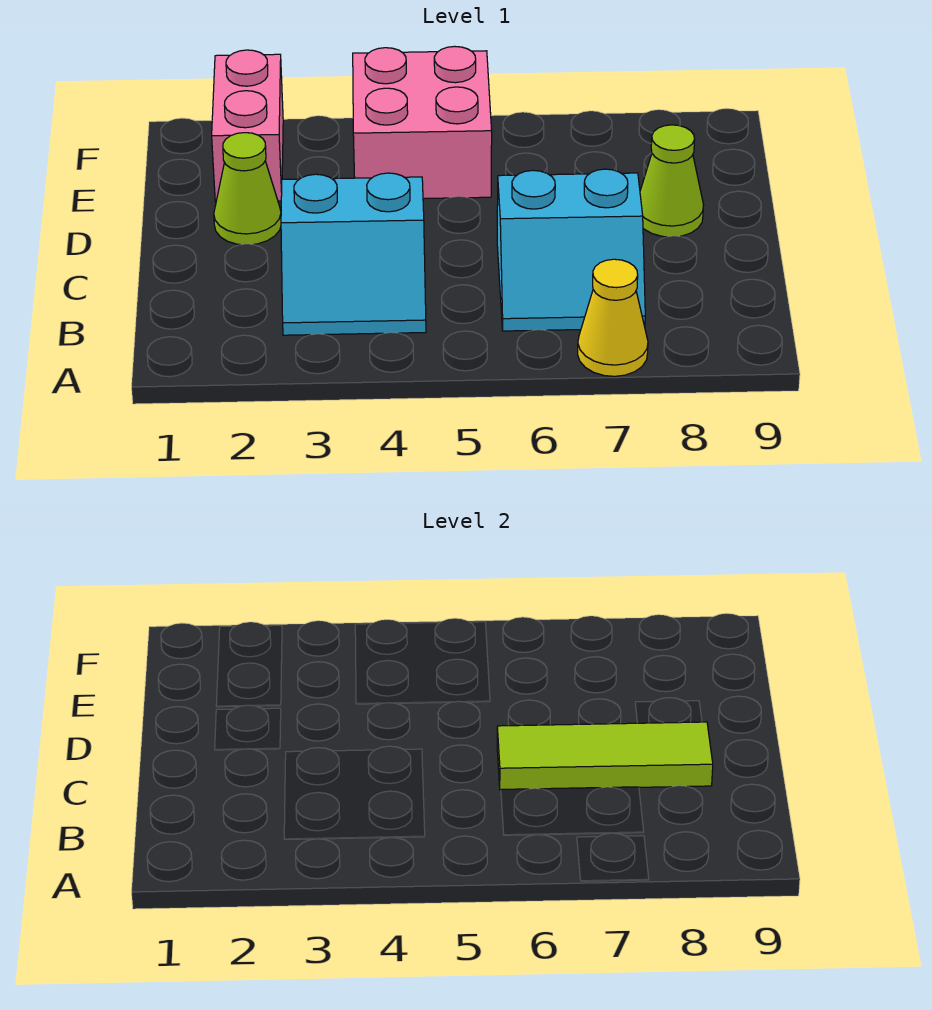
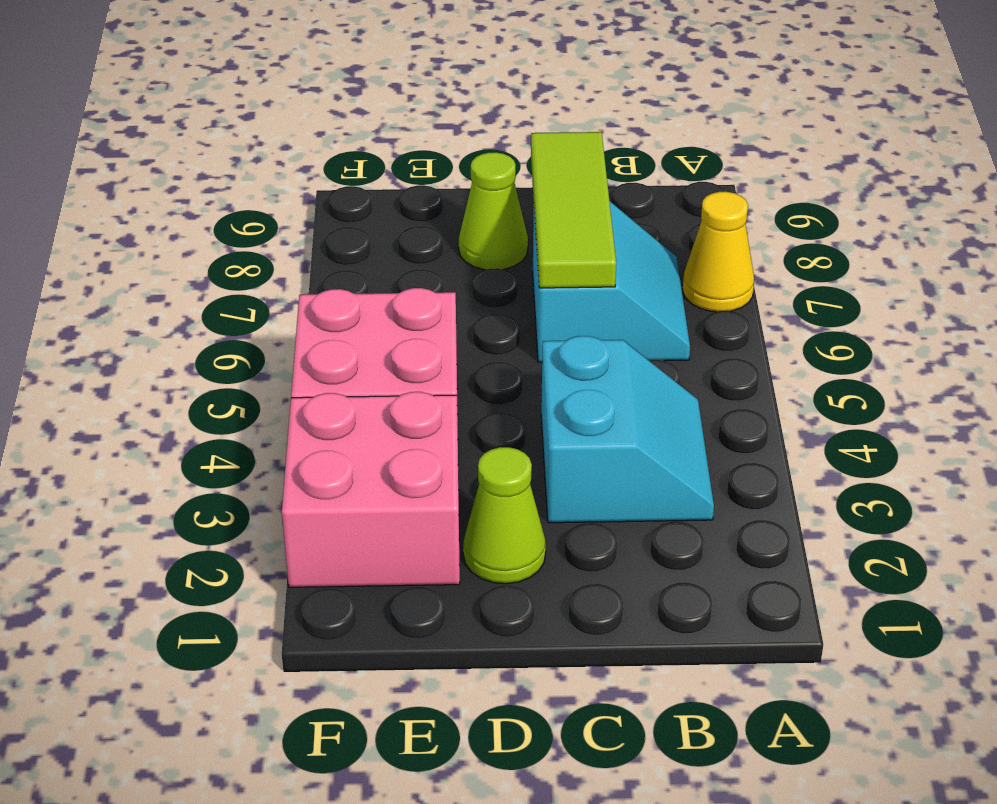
pink brick E2:F2 level 1 -> pink brick E2:F3 level 1

